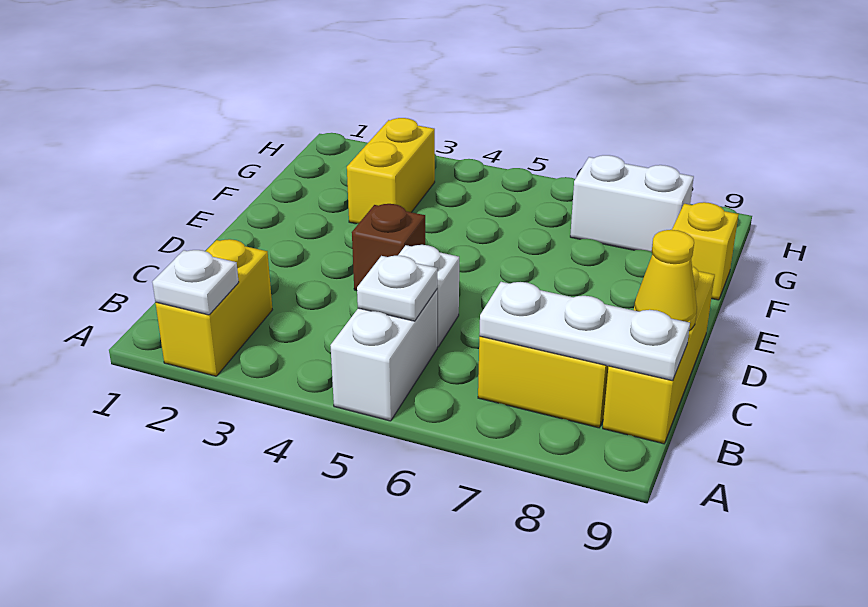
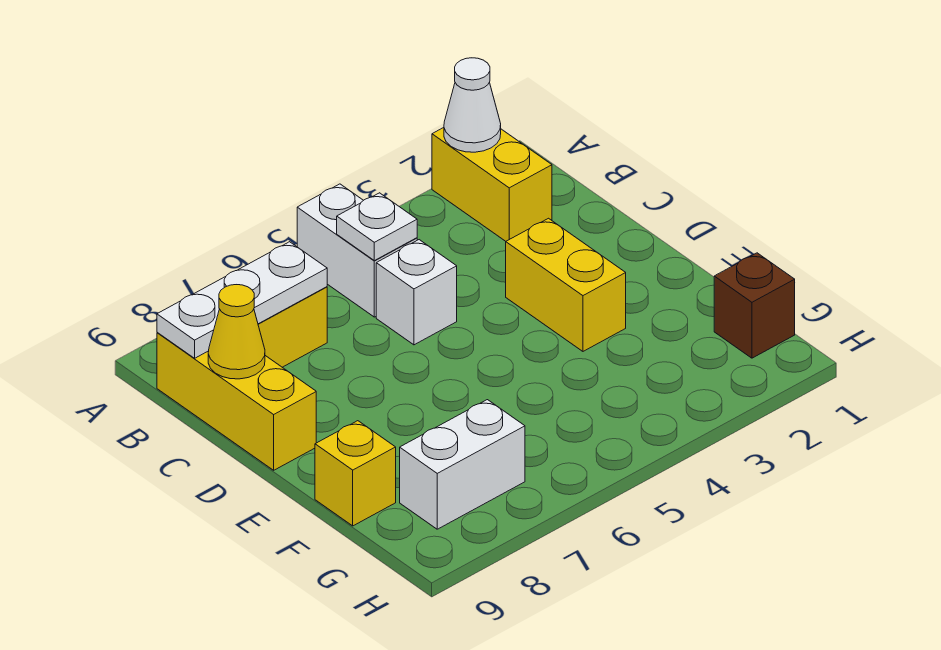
white plate A2 level 2 -> white cone A2 level 2
brown brick D4 level 1 -> brown brick G1 level 1
yellow brick F3:G3 level 1 -> yellow brick D3:E3 level 1

